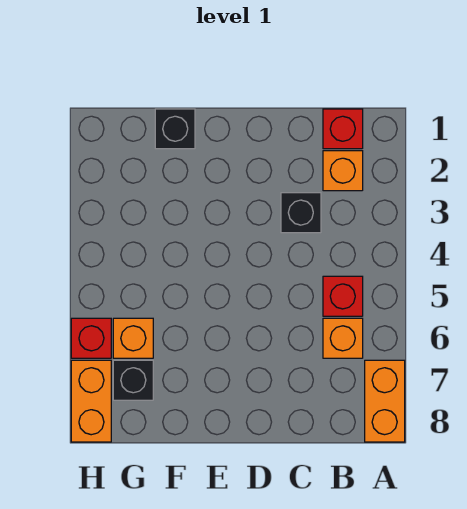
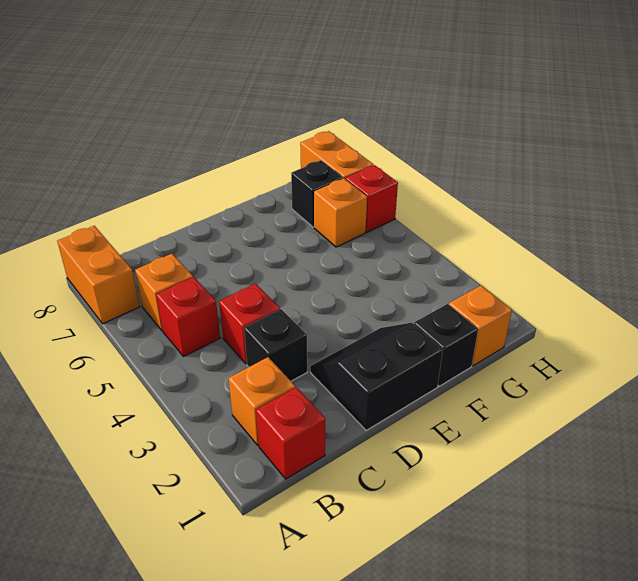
none -> red brick C4 level 1
none -> black slope D1:E2 level 1 top 1
none -> orange brick G1 level 1

